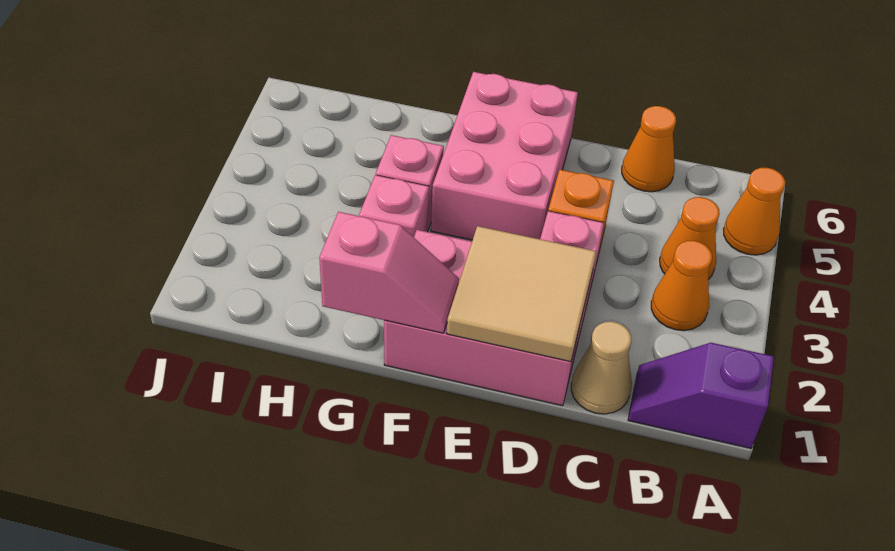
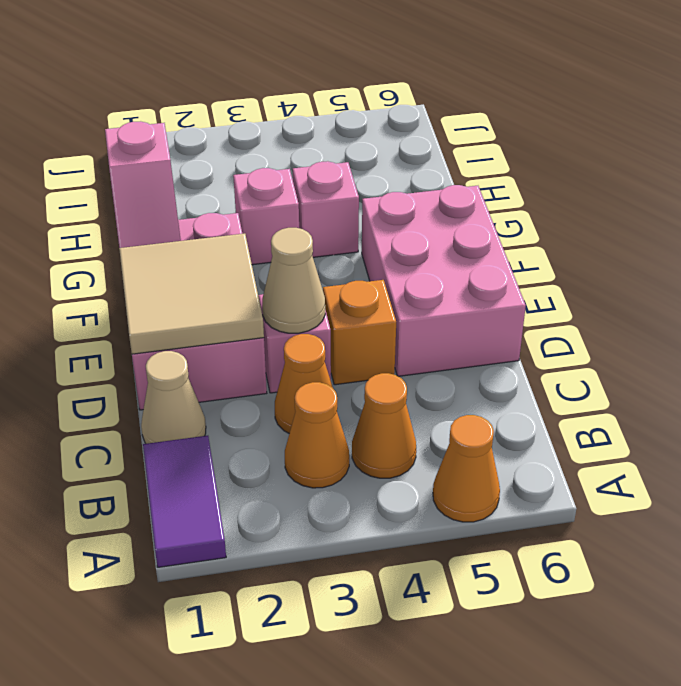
purple slope A1:B1 level 1 top A -> purple tile A1:B1 level 1
orange cone C6 level 1 -> orange cone C3 level 1
none -> tan cone D3 level 2
pink brick E4:F6 level 1 -> pink brick D5:F6 level 1

